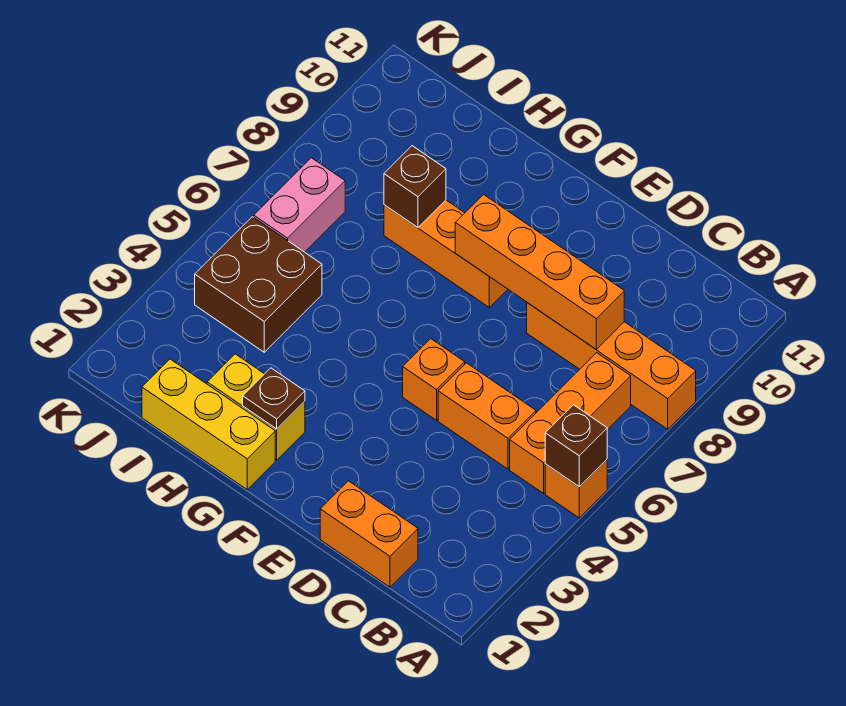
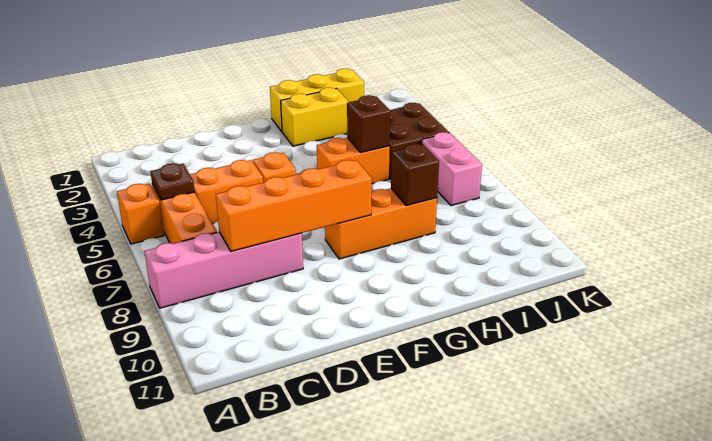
brown brick A5 level 2 -> brown brick H5 level 2
orange brick A8:D8 level 1 -> pink brick A8:D8 level 1
orange brick C1:D1 level 1 -> orange brick G5:H5 level 1
brown plate G2 level 2 -> brown plate B5 level 2

